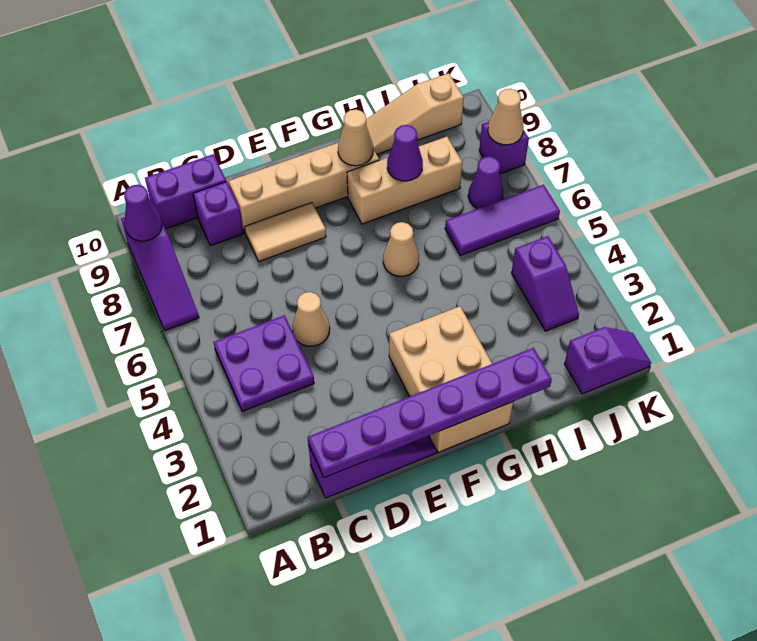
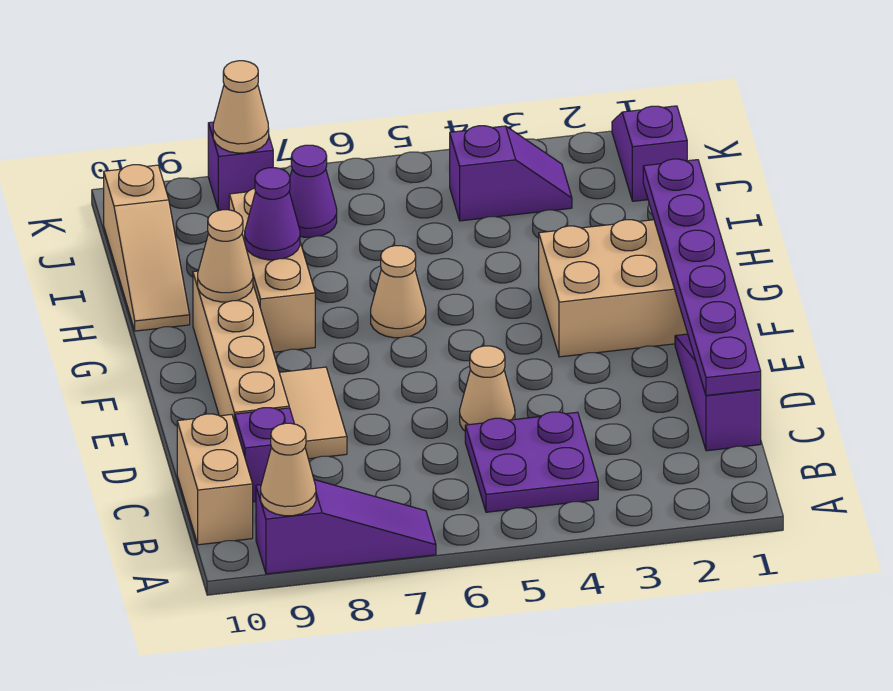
purple cone A9 level 2 -> tan cone A9 level 2
purple brick B10:C10 level 1 -> tan brick B10:C10 level 1
purple tile I6:K6 level 1 -> none

